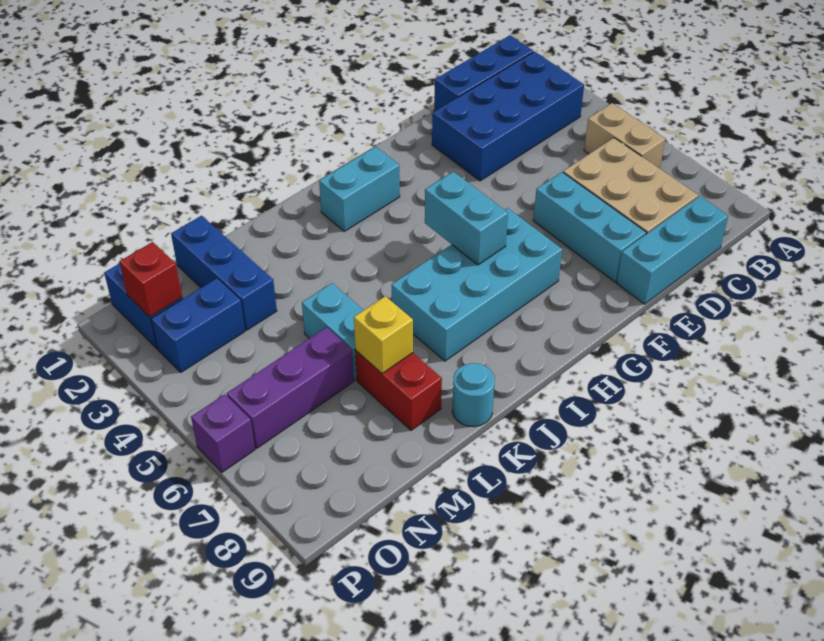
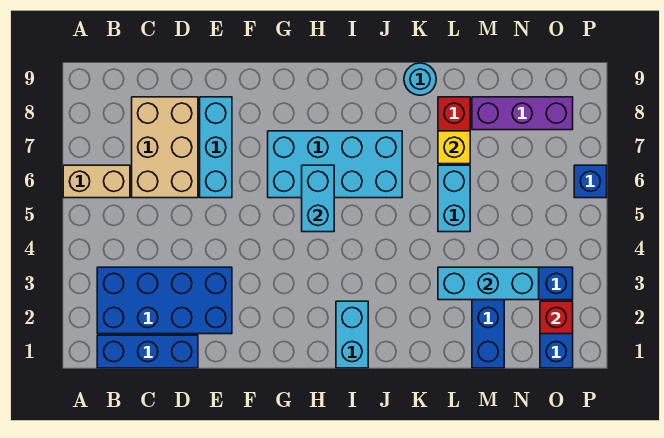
tan brick B5:B6 level 1 -> tan brick A6:B6 level 1
cyan brick C9:E9 level 1 -> cyan brick L3:N3 level 2
cyan brick H2:I2 level 1 -> cyan brick I1:I2 level 1
purple brick M6:O6 level 1 -> purple brick M8:O8 level 1
purple brick P6 level 1 -> blue brick P6 level 1

